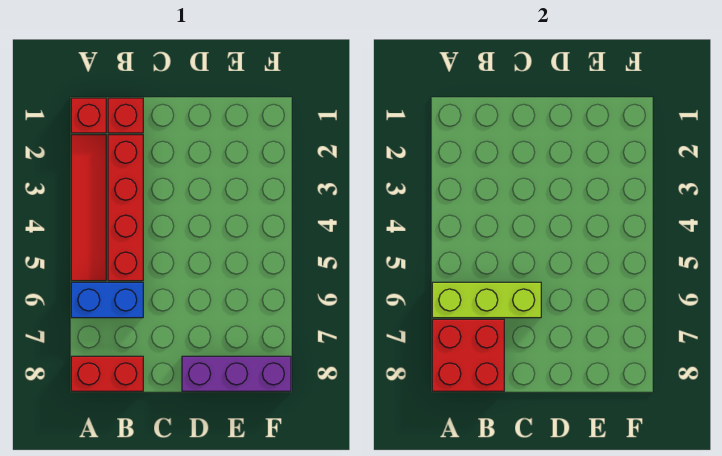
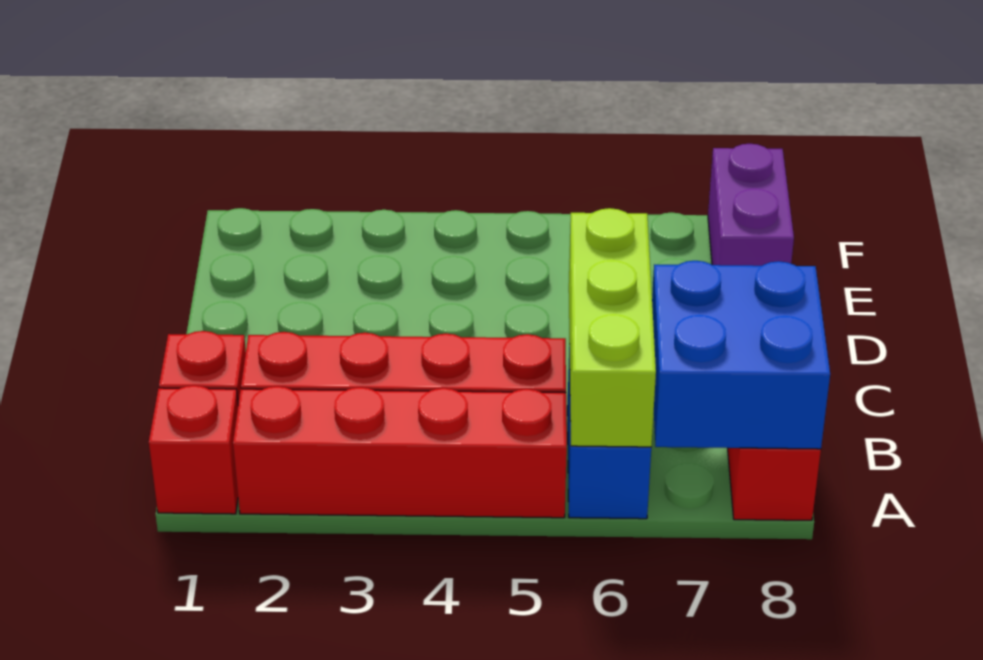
red tile A2:A5 level 1 -> red brick A2:A5 level 1
red brick A7:B8 level 2 -> blue brick A7:B8 level 2
purple brick D8:F8 level 1 -> purple brick E8:F8 level 1

